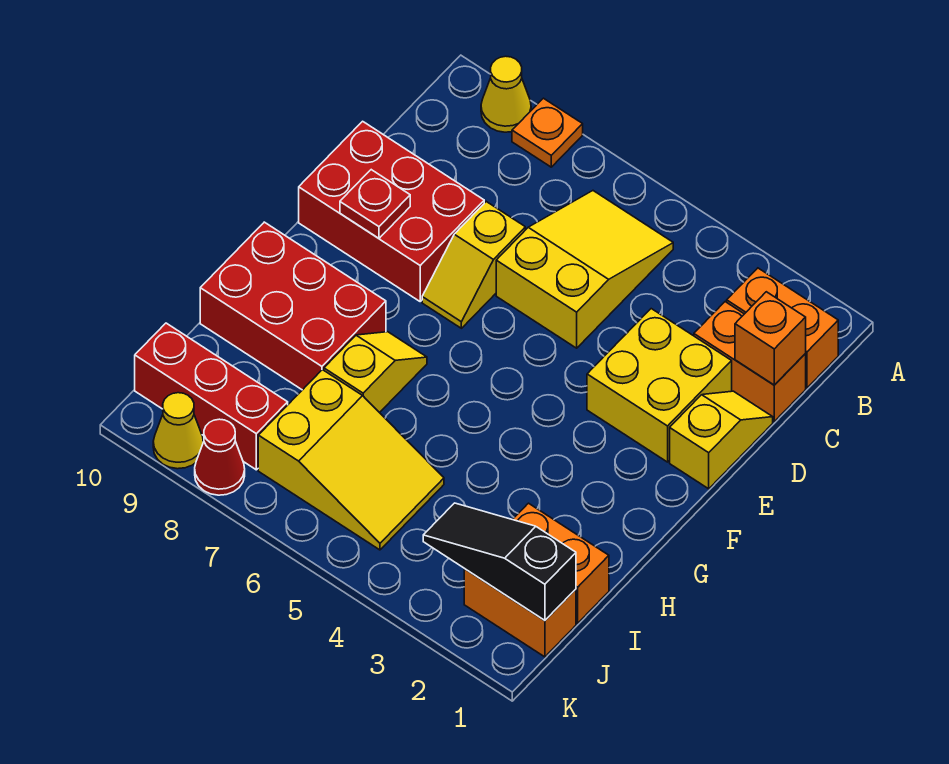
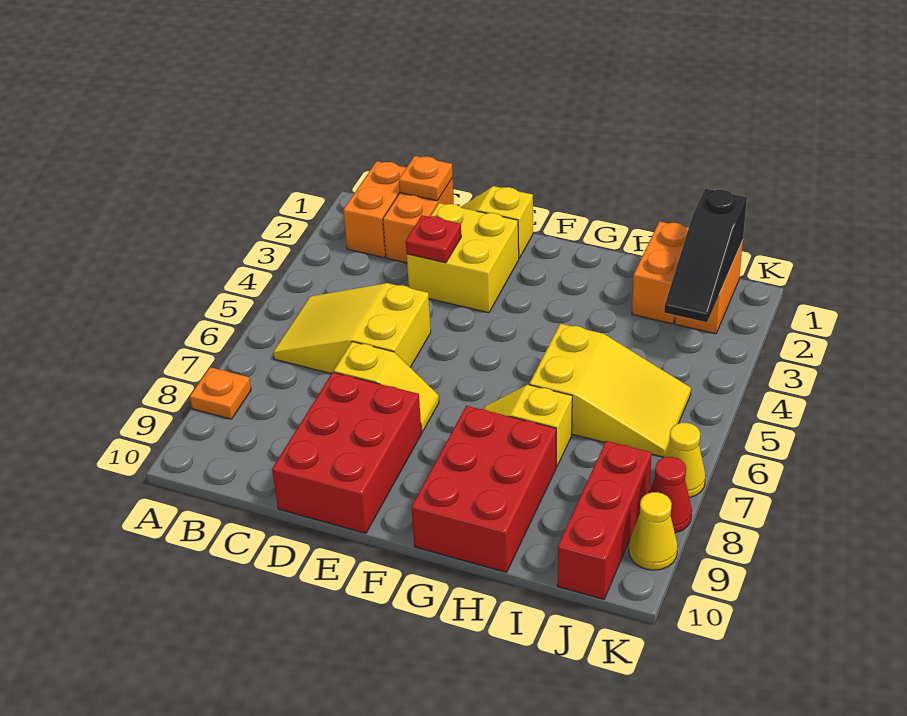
yellow cone A9 level 1 -> yellow cone K7 level 1
orange brick C1 level 2 -> orange plate C1 level 2
red plate E9 level 2 -> red plate D3 level 2
yellow slope I5:J7 level 1 top 7 -> yellow slope H5:J6 level 1 top H

